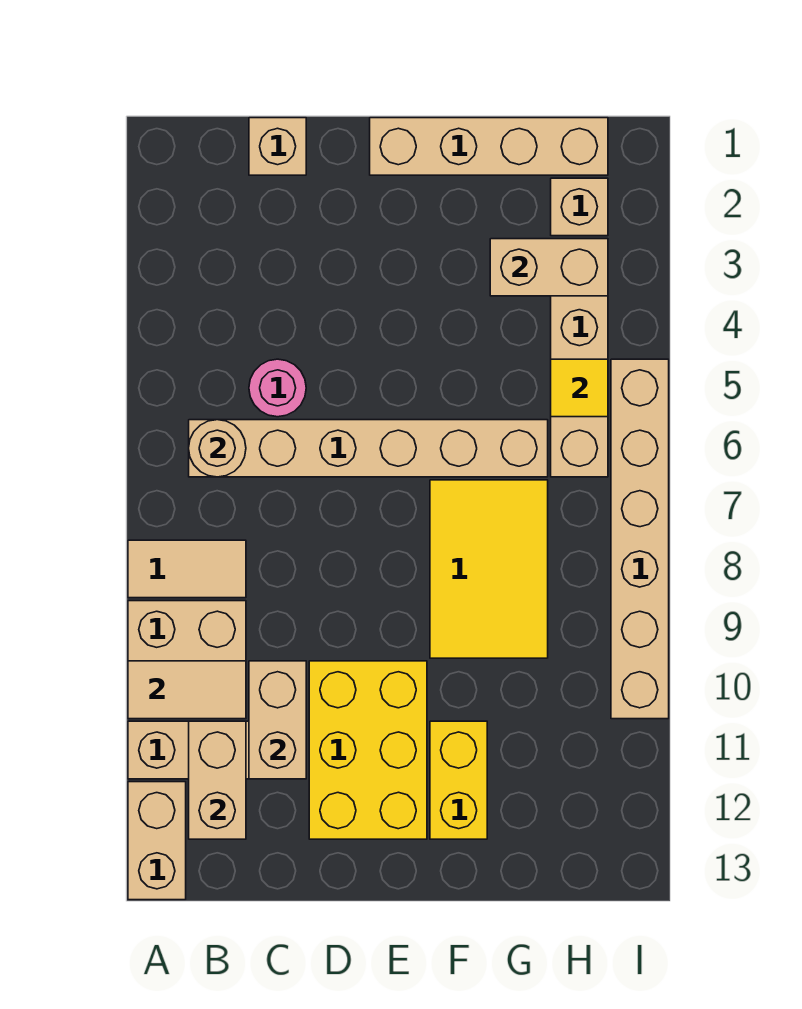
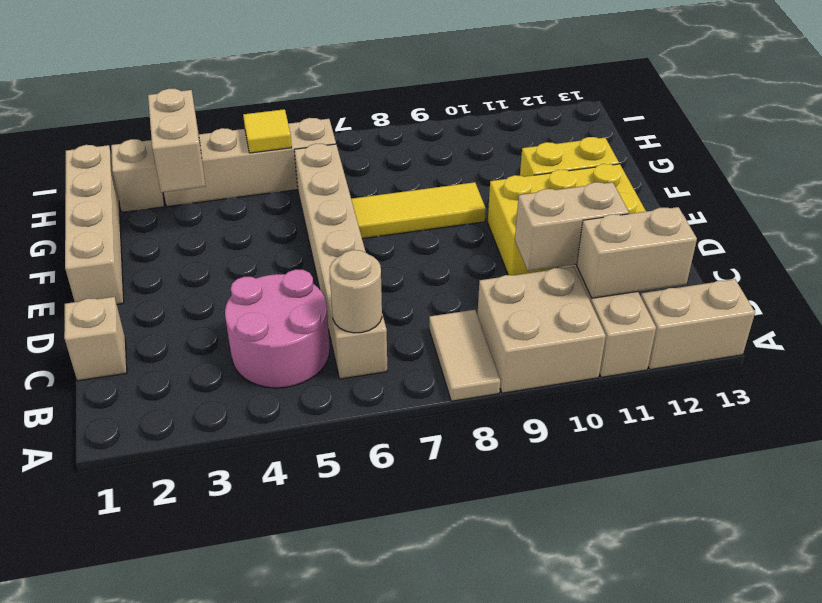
tan tile A10:B10 level 2 -> none
pink round brick C5 level 1 -> pink round brick B4:C5 level 1
yellow tile F7:G9 level 1 -> yellow tile F7:F9 level 1
tan brick I5:I10 level 1 -> none

